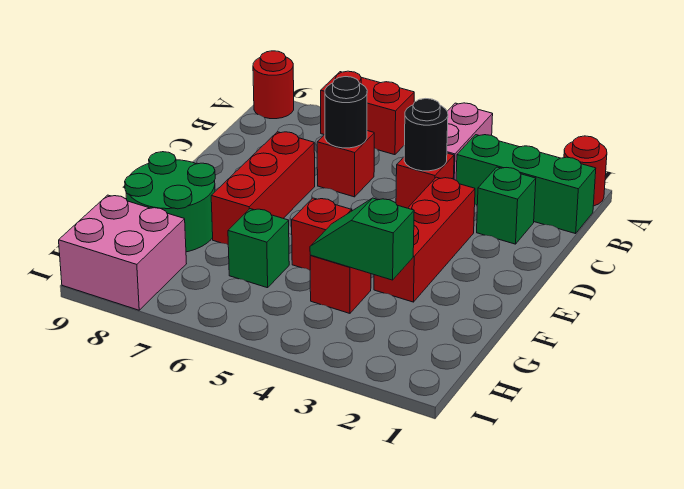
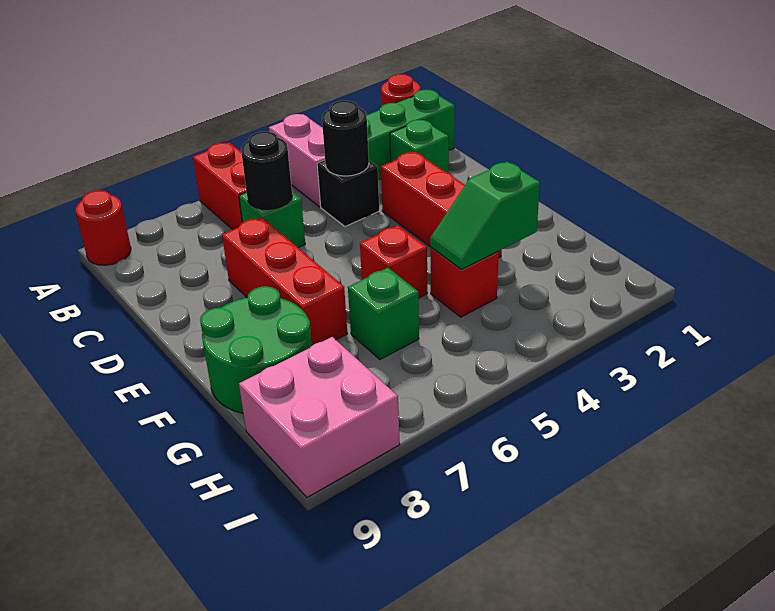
red brick A6:A7 level 1 -> red brick A6:B6 level 1
red brick C4 level 1 -> black brick C4 level 1
red brick C6 level 1 -> green brick C6 level 1

